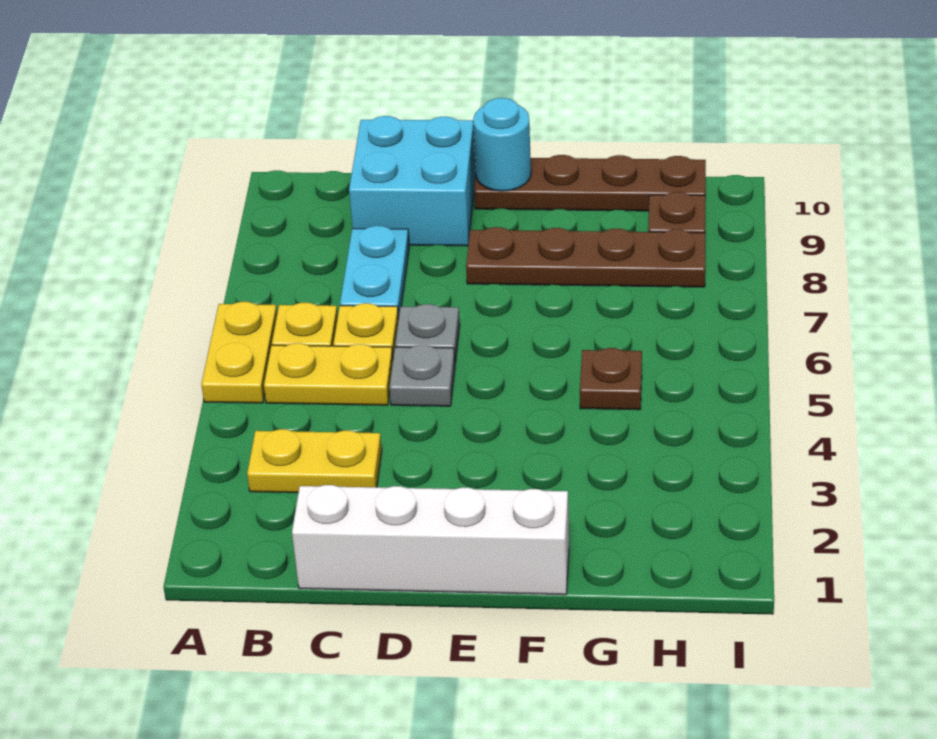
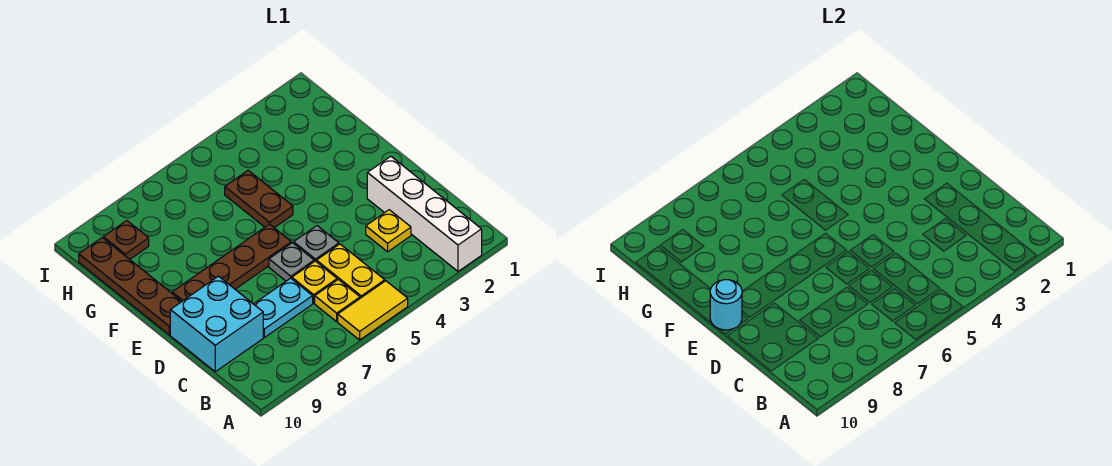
yellow plate A5:A6 level 1 -> yellow tile A5:A6 level 1
yellow plate B3:C3 level 1 -> yellow plate C3 level 1
white brick C1:F1 level 1 -> white brick A2:D2 level 1
brown plate E8:H8 level 1 -> brown plate E6:E9 level 1
brown plate G5 level 1 -> brown plate F5:G5 level 1

